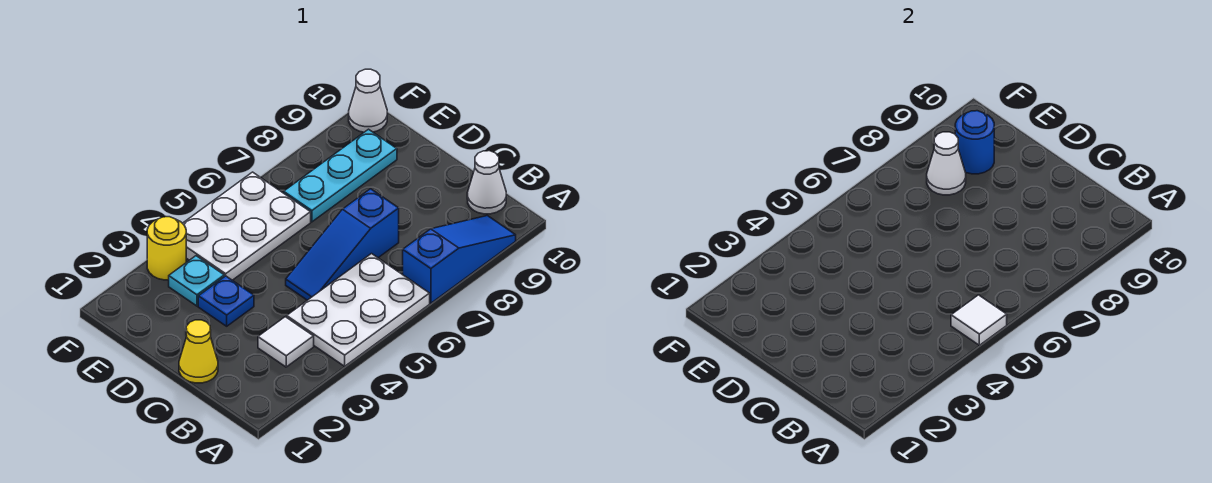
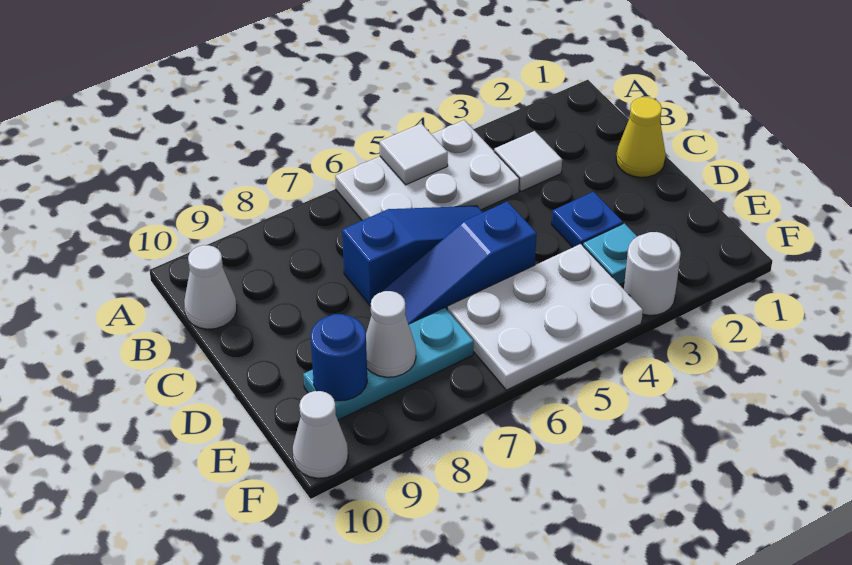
blue slope A7:A9 level 1 top 7 -> blue slope D5:D7 level 1 top 5
yellow round brick F3 level 1 -> white round brick F3 level 1

